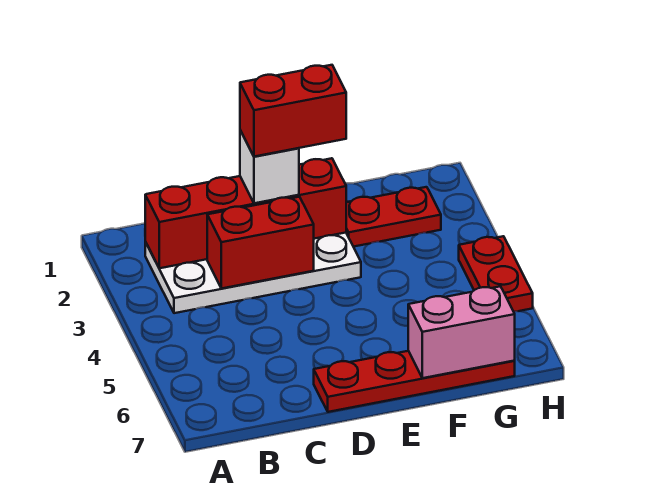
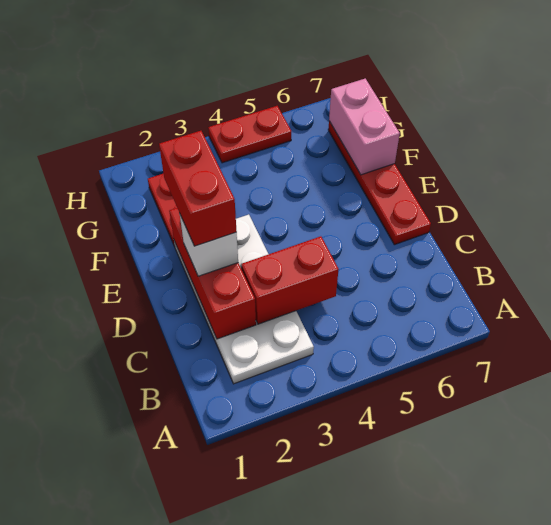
red brick B2:E2 level 2 -> red brick C2:E2 level 2
red brick C3:D3 level 2 -> red brick C3:C4 level 2

